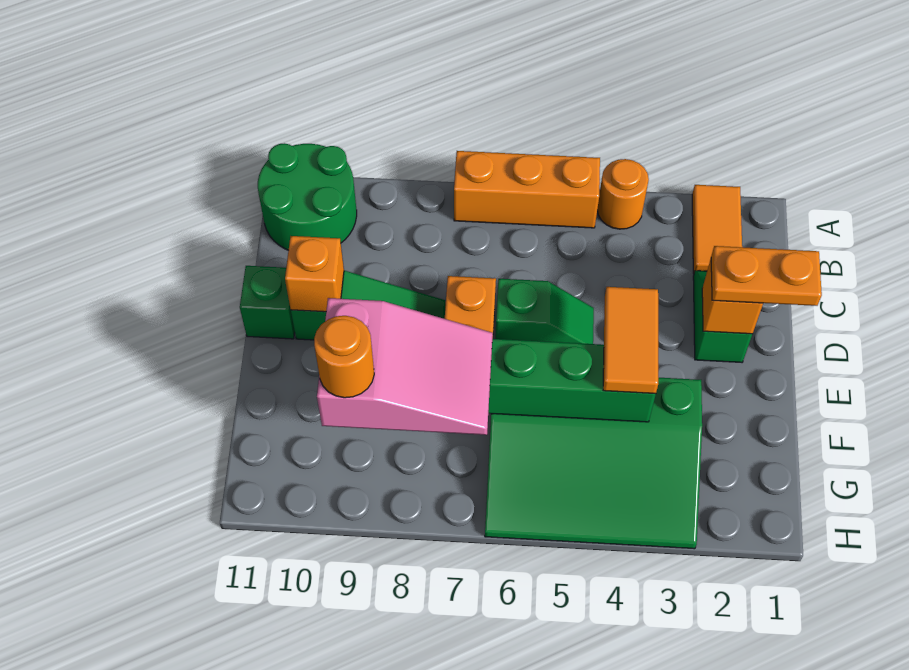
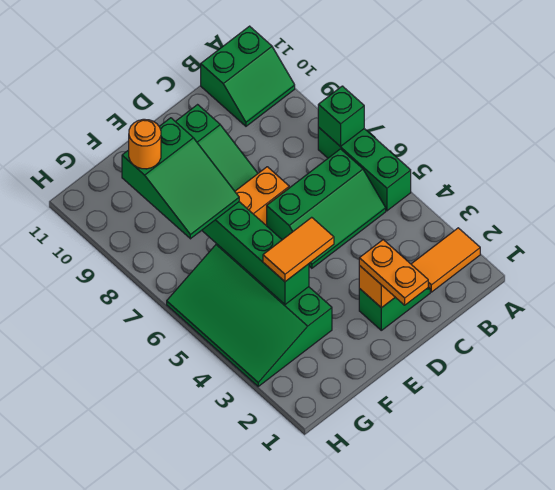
orange round brick A4 level 1 -> none
orange brick A5:A7 level 1 -> green brick A5:A7 level 1
green round brick A10:B11 level 1 -> green slope A10:B11 level 1 top 11
green slope D5:D6 level 1 top 6 -> green slope B5:D6 level 1 top 6
orange brick D10 level 2 -> none
green brick D11 level 1 -> green brick A7 level 2
pink slope F7:G9 level 3 top 9 -> green slope F7:G9 level 3 top 9

